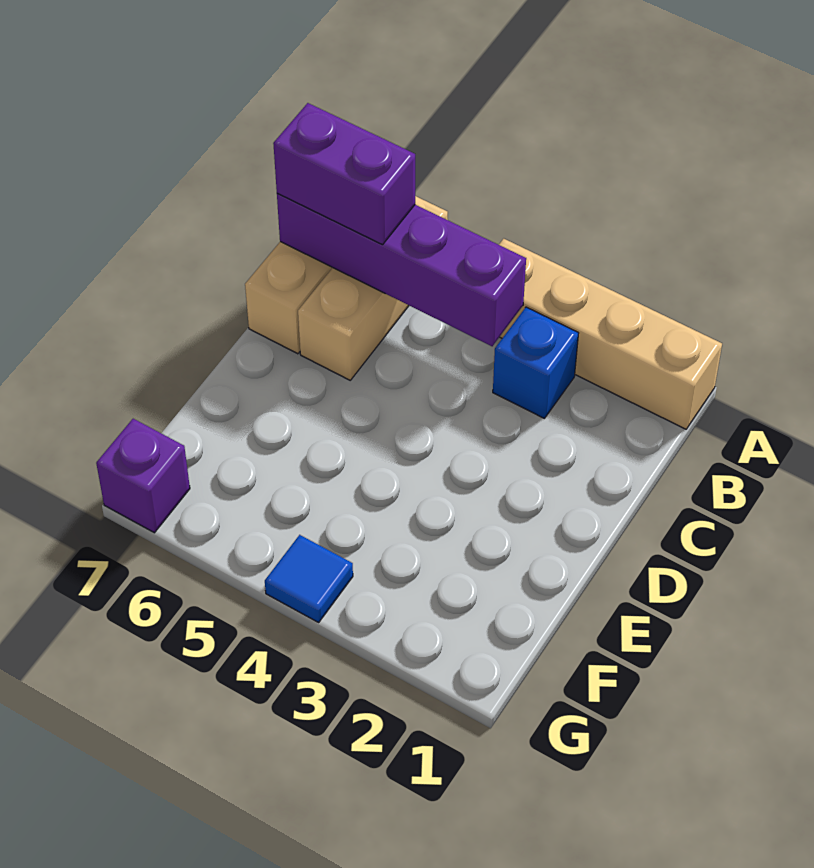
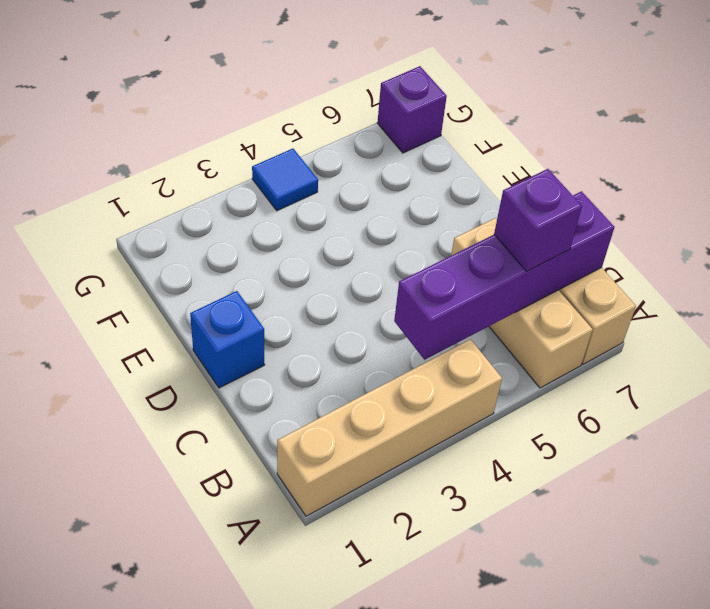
blue brick B3 level 1 -> blue brick D1 level 1
purple brick B6:B7 level 3 -> purple brick B6 level 3

